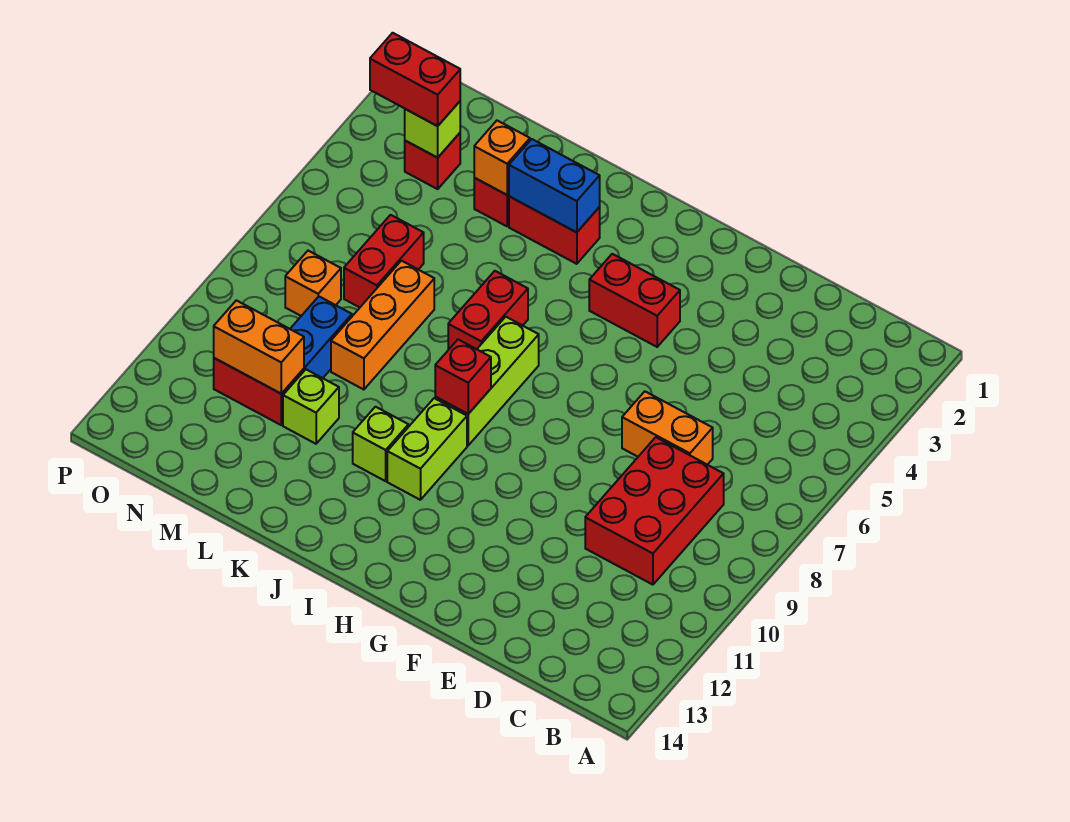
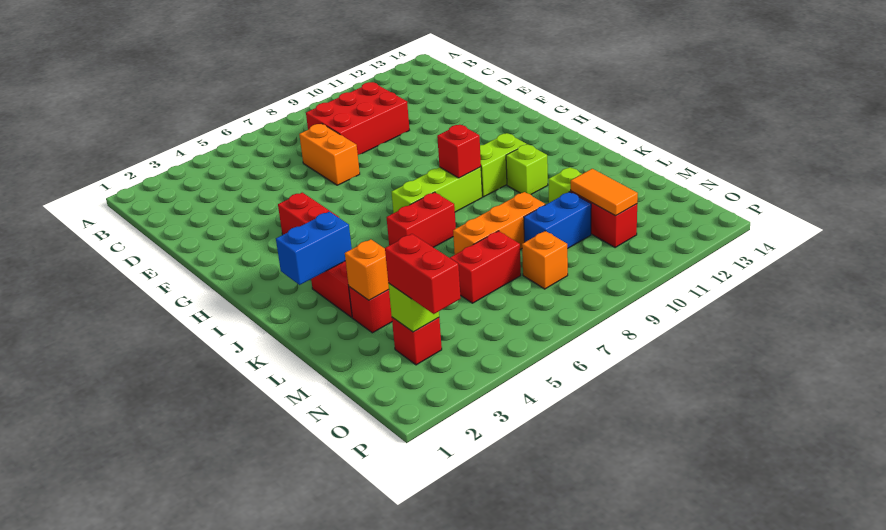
blue brick J3:K3 level 2 -> blue brick J2:J3 level 2
orange brick M11:N11 level 2 -> orange tile M11:N11 level 2

